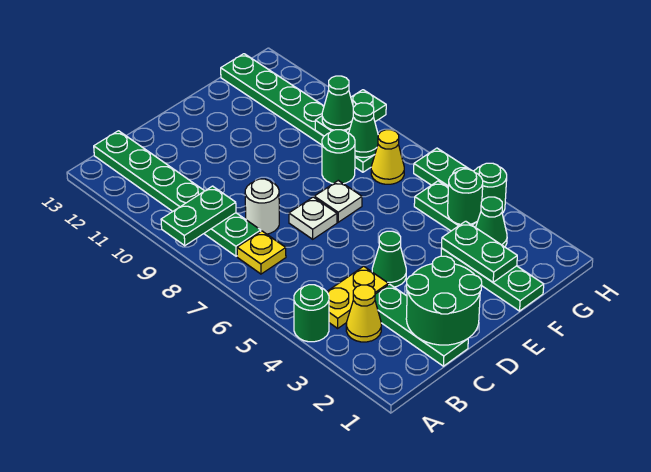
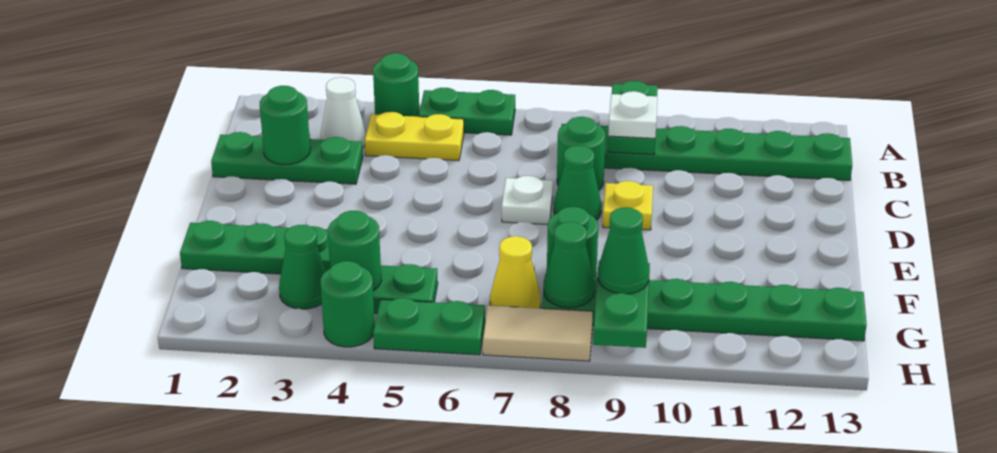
yellow cone B3 level 1 -> white cone B3 level 1
yellow plate B4:C4 level 1 -> yellow plate B4:B5 level 1
yellow plate B7 level 1 -> yellow plate D9 level 1
green round brick C1:D2 level 2 -> green round brick C2 level 2
white round brick C8 level 1 -> green round brick C8 level 1
green cone D4 level 1 -> green cone D8 level 1
white plate E7 level 1 -> white plate B9 level 3
green plate F2:F3 level 2 -> green plate A5:A6 level 1
none -> tan tile H7:H8 level 1

